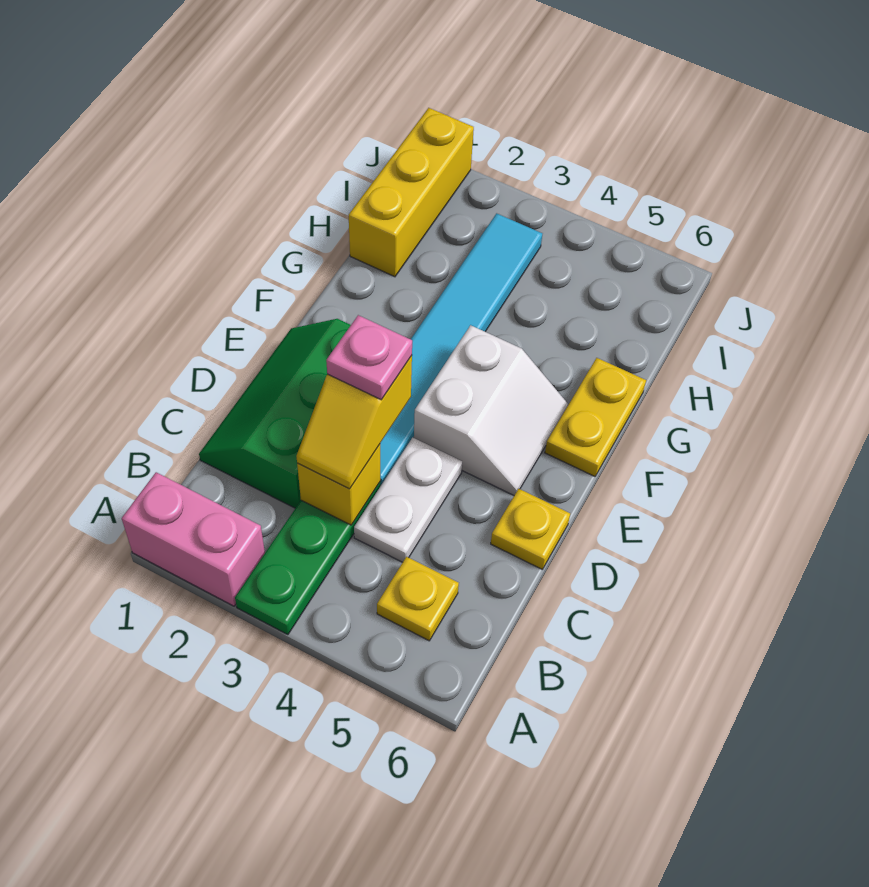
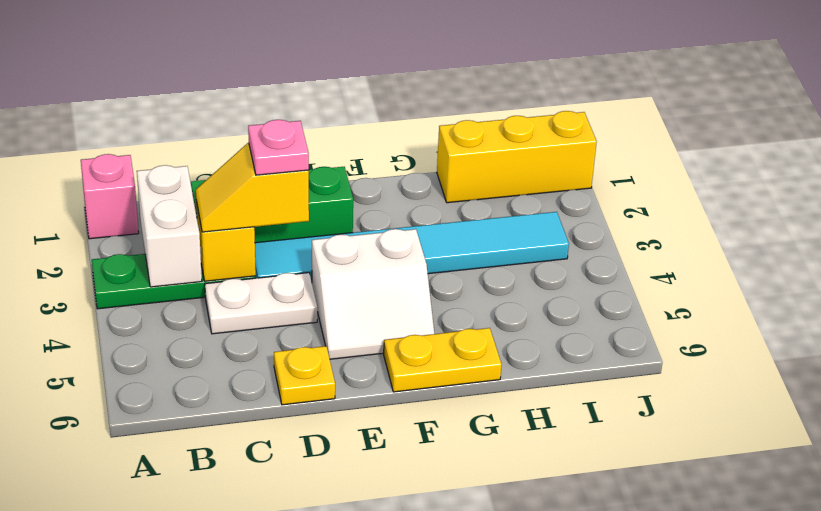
pink brick A1:A2 level 1 -> pink brick A1 level 1
none -> white brick B2:B3 level 2
yellow plate B5 level 1 -> none

